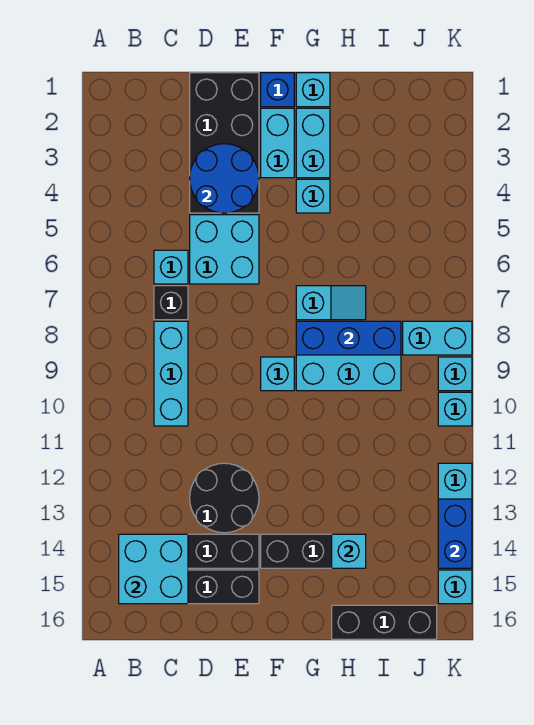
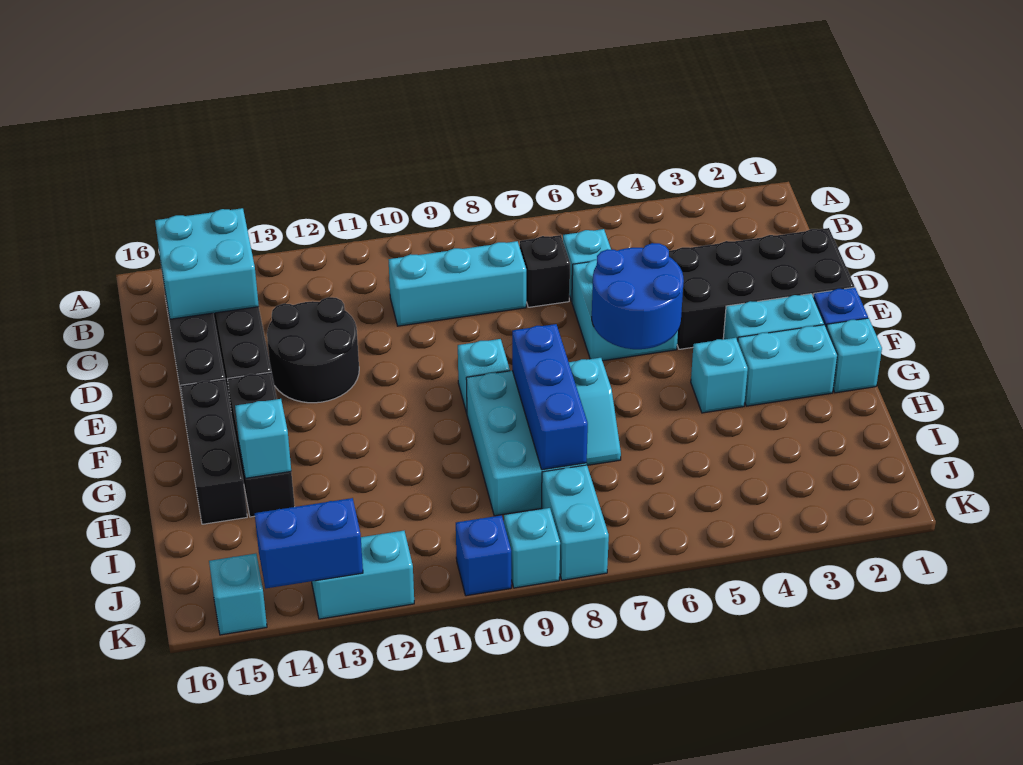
blue round brick D3:E4 level 2 -> blue round brick E5:F6 level 2
black brick H16:J16 level 1 -> black brick F15:H15 level 1
cyan brick K10 level 1 -> blue brick K10 level 1

